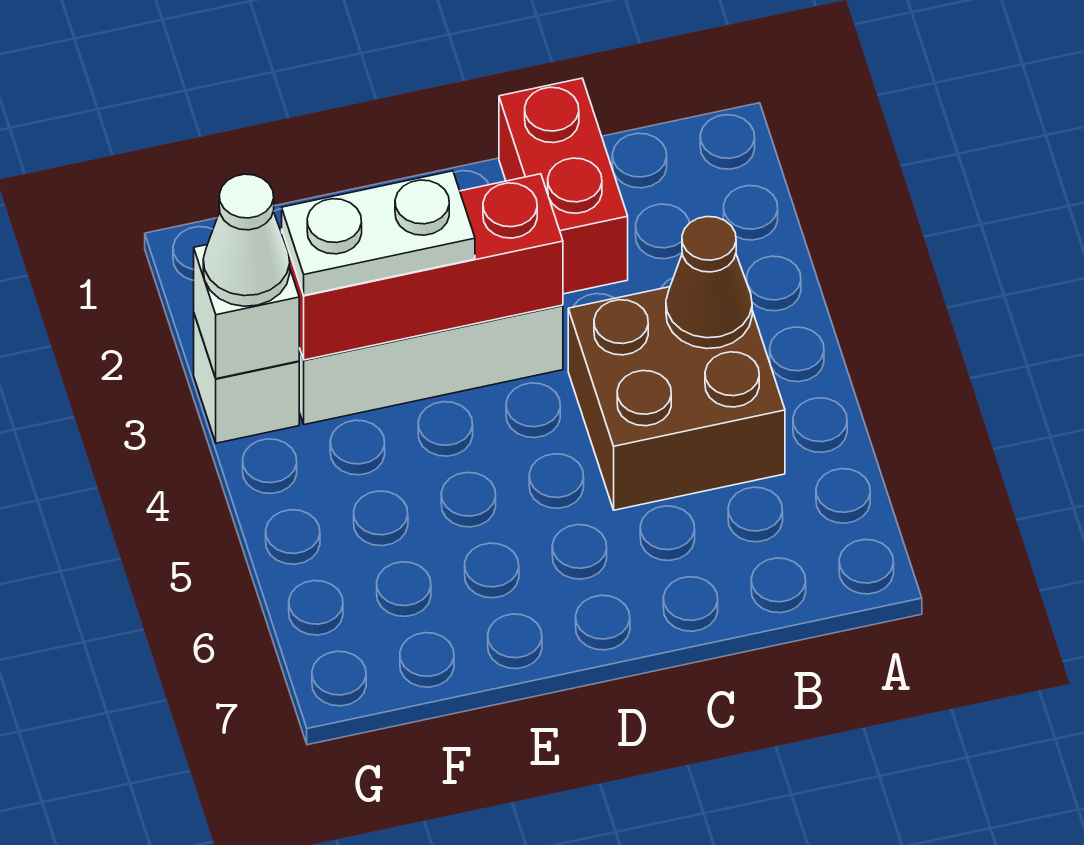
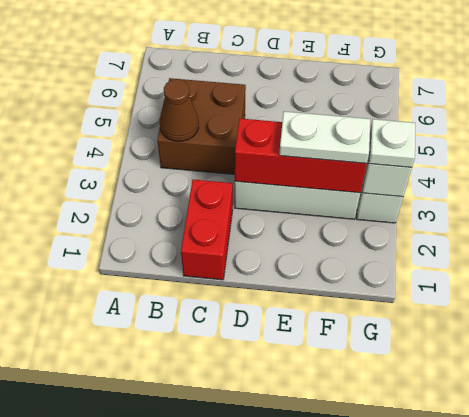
white cone G3 level 3 -> white plate G3 level 3

